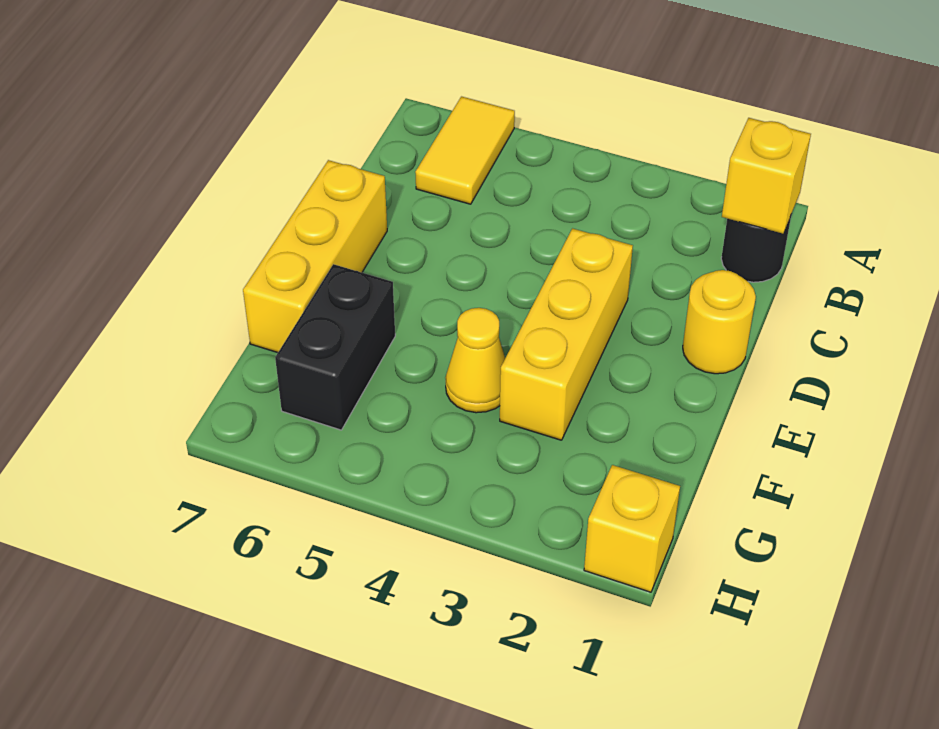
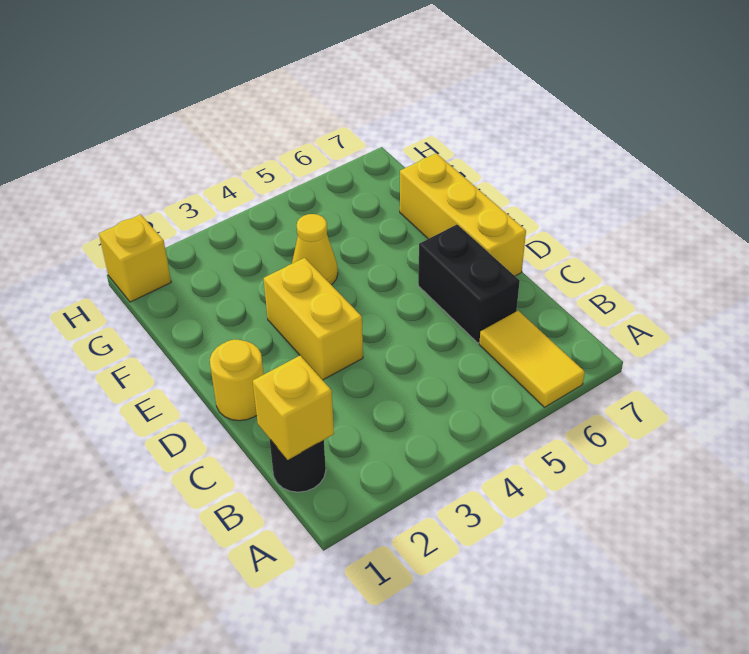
yellow brick D3:F3 level 1 -> yellow brick D3:E3 level 1
black brick F6:G6 level 1 -> black brick C6:D6 level 1

